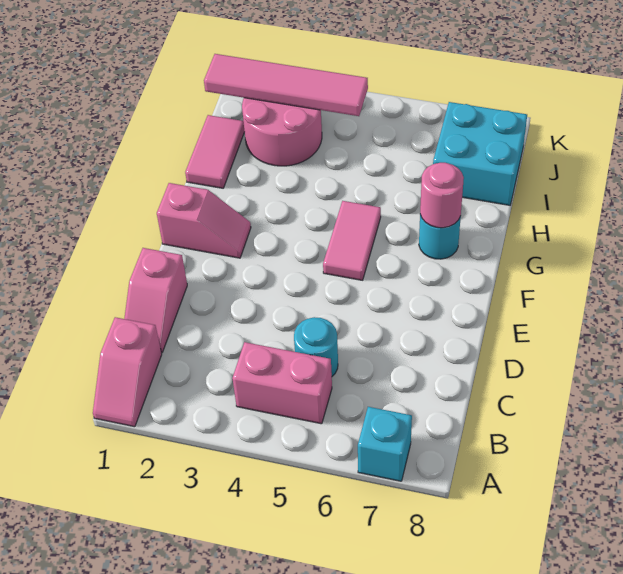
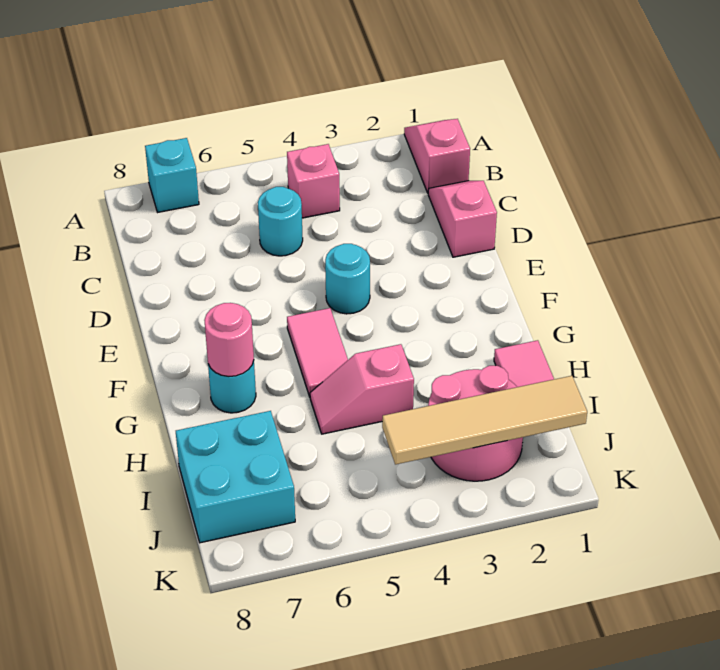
pink brick B4:B5 level 1 -> pink brick B4 level 1
none -> cyan round brick E4 level 1
pink slope F1:F2 level 1 top 1 -> pink slope H4:H5 level 1 top 4
pink tile J1:J4 level 2 -> tan tile J1:J4 level 2

